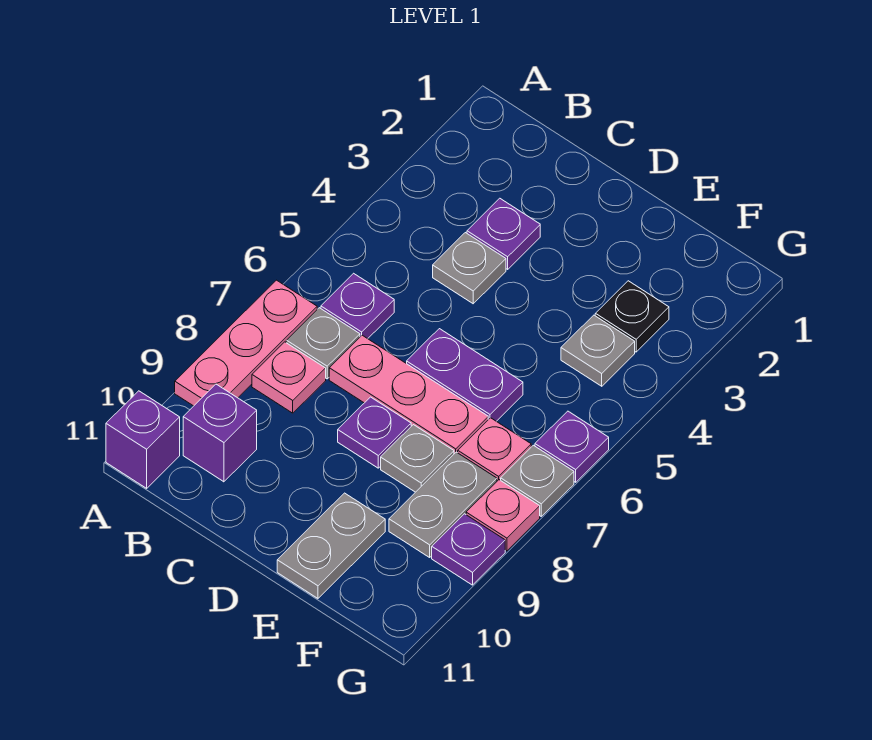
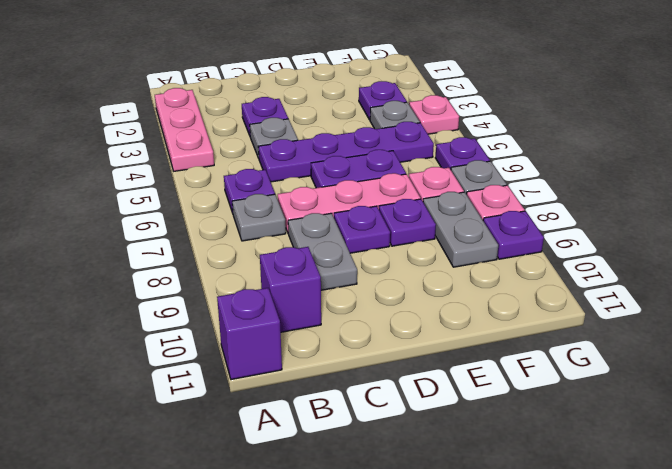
pink plate A7:A9 level 1 -> pink plate A2:A4 level 1
pink plate B8 level 1 -> pink plate G4 level 1
none -> purple plate C5:F5 level 1
grey plate E8 level 1 -> purple plate E8 level 1
grey plate E10:E11 level 1 -> grey plate C8:C9 level 1
black plate F3 level 1 -> purple plate F3 level 1

